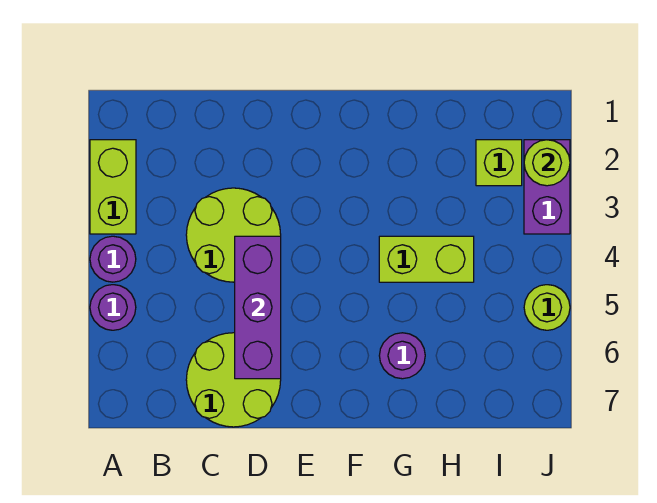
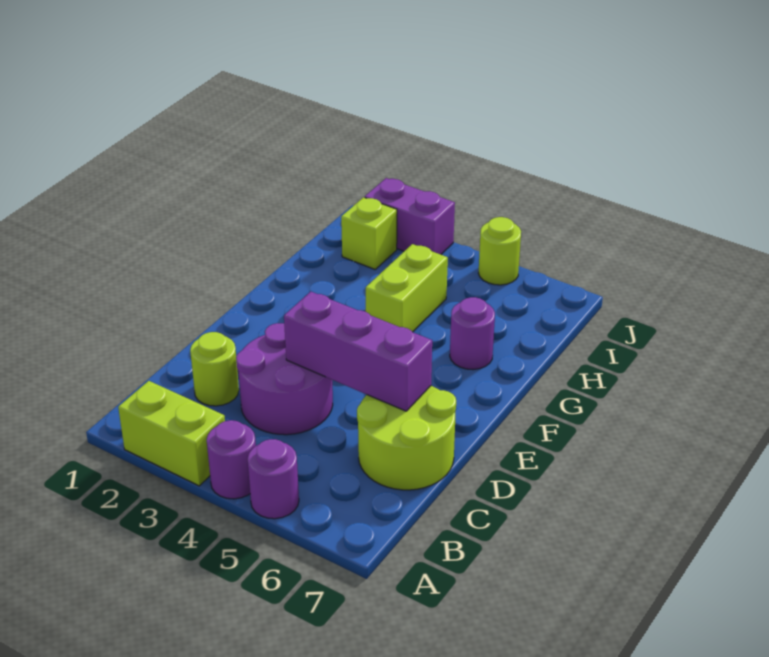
lime round brick C3:D4 level 1 -> purple round brick C3:D4 level 1
lime round brick J2 level 2 -> lime round brick C2 level 1

